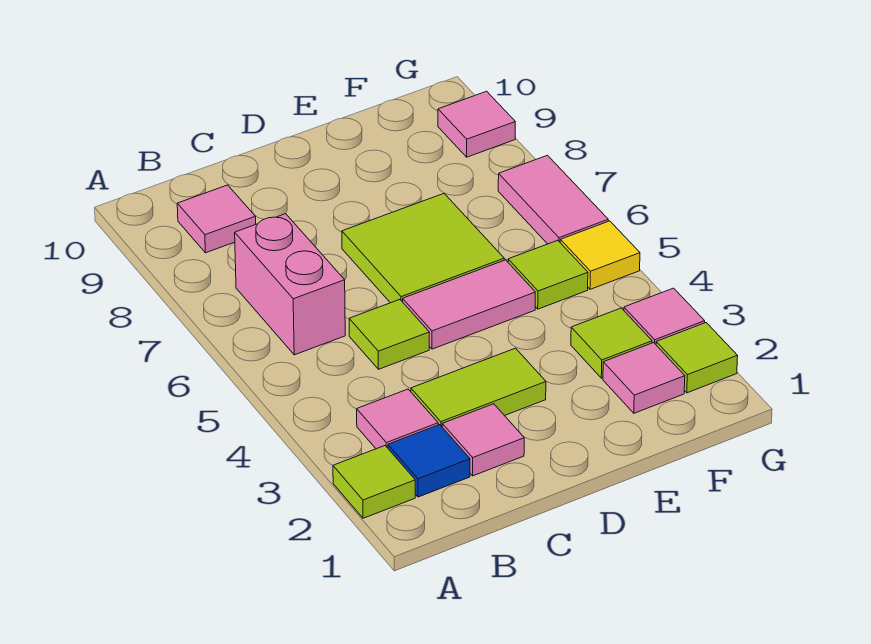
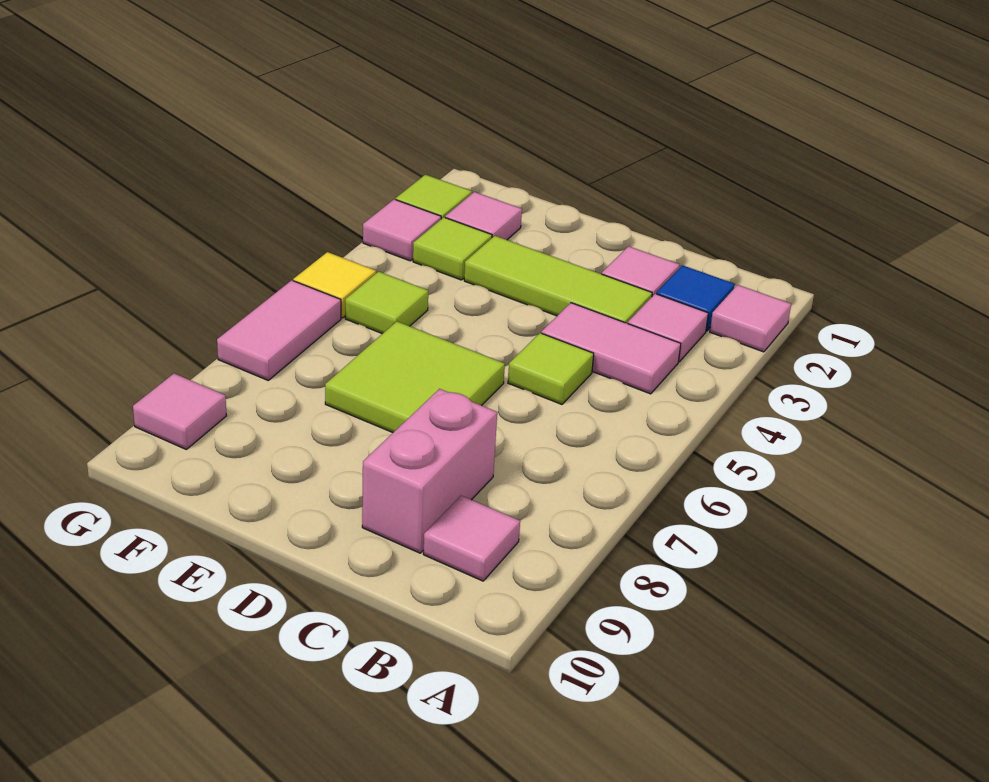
lime tile A2 level 1 -> pink tile A2 level 1
pink brick B6:B7 level 1 -> pink brick C8:C9 level 1
lime tile C3:D3 level 1 -> lime tile C3:E3 level 1
pink tile D5:E5 level 1 -> pink tile B4:C4 level 1

